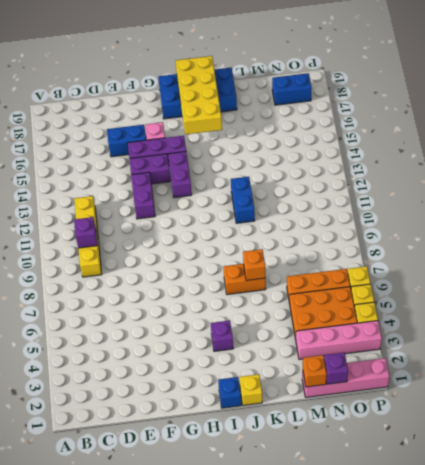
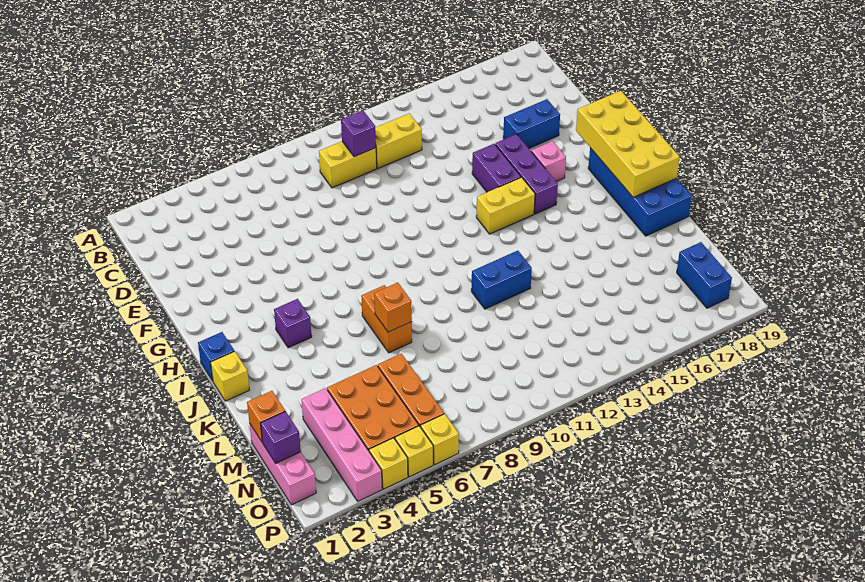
blue brick E16:F16 level 1 -> blue brick E16:E17 level 1
purple brick F12:F13 level 1 -> none
purple brick H13:H14 level 1 -> yellow brick H13:H14 level 1
yellow brick I16:J19 level 2 -> yellow brick G18:J19 level 2
pink brick M1:P1 level 1 -> pink brick M1:O1 level 1

